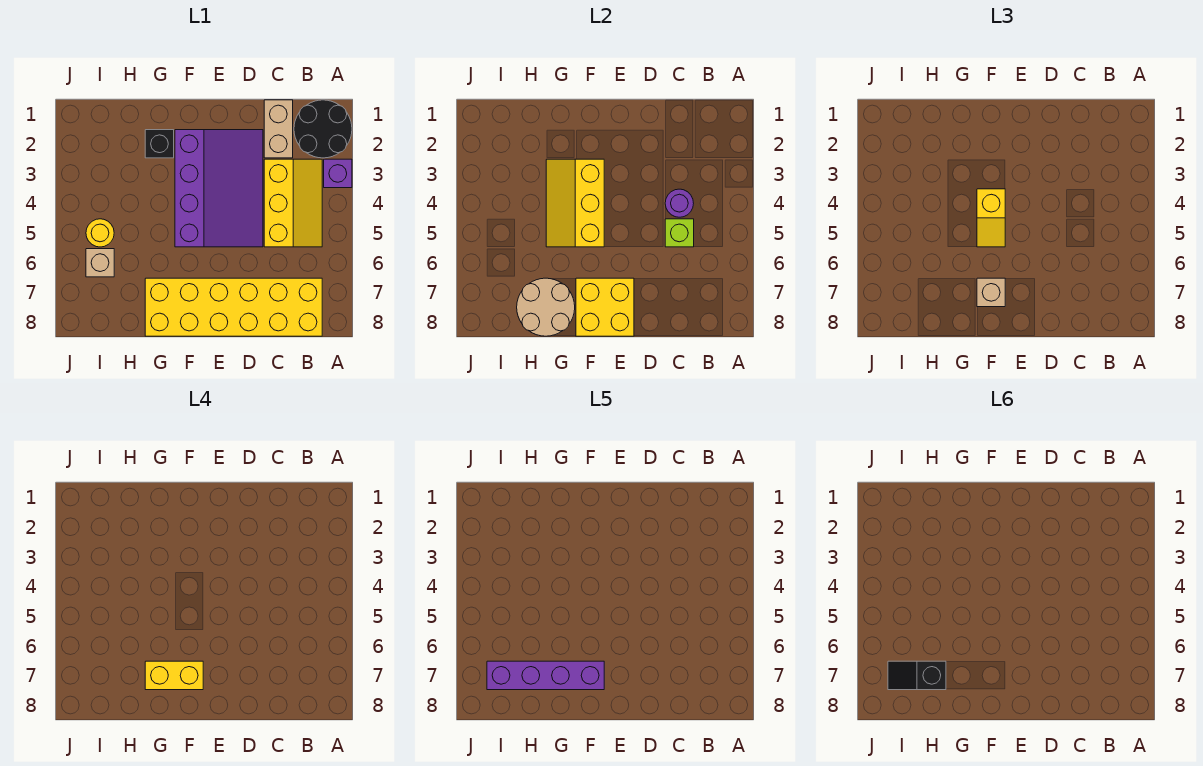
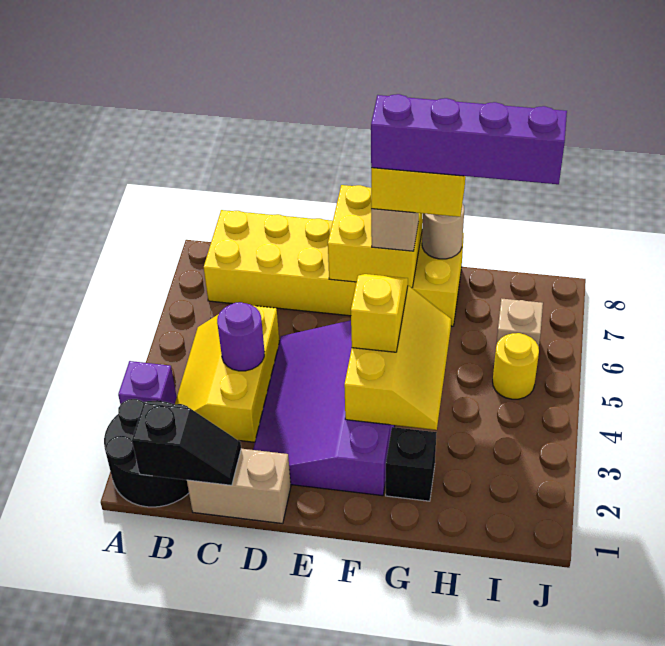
tan brick C1:C2 level 1 -> tan brick C1:D1 level 1
lime brick C5 level 2 -> none
tan round brick G7:H8 level 2 -> tan round brick G8 level 2
black slope H7:I7 level 6 top H -> black slope B1:C1 level 2 top B

